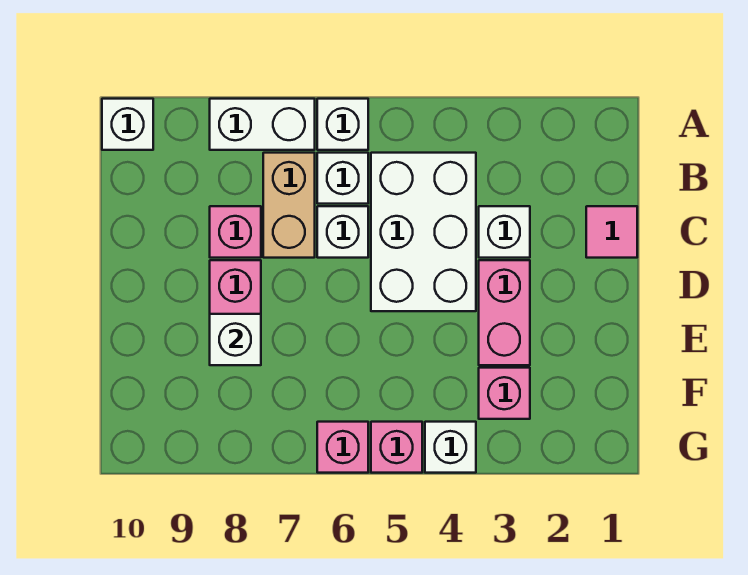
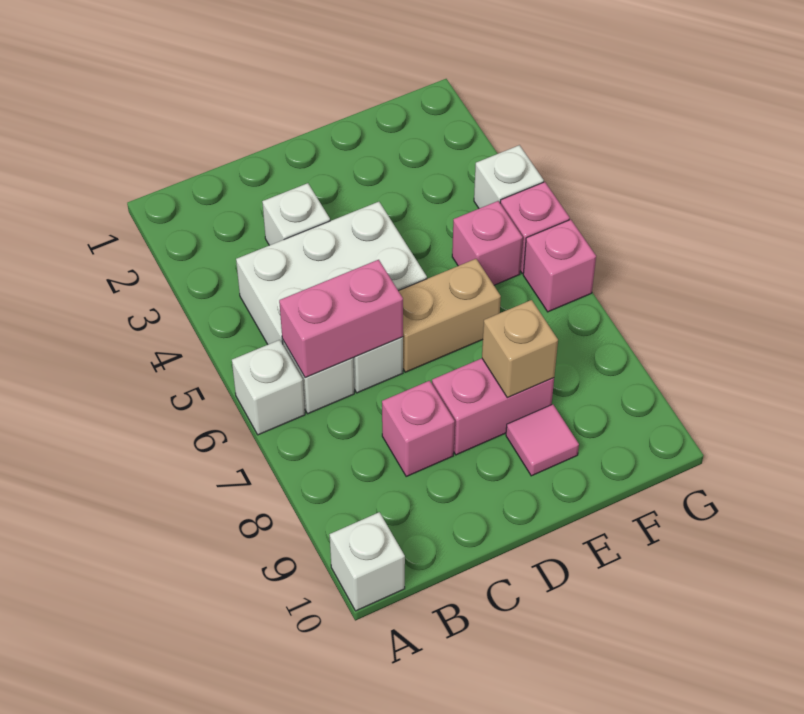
white brick A7:A8 level 1 -> none
tan brick B7:C7 level 1 -> tan brick D6:E6 level 1
pink tile C1 level 1 -> pink tile E9 level 1
pink brick D3:E3 level 1 -> pink brick B6:C6 level 2
white brick E8 level 2 -> tan brick E8 level 2
pink brick F3 level 1 -> pink brick F5 level 1

